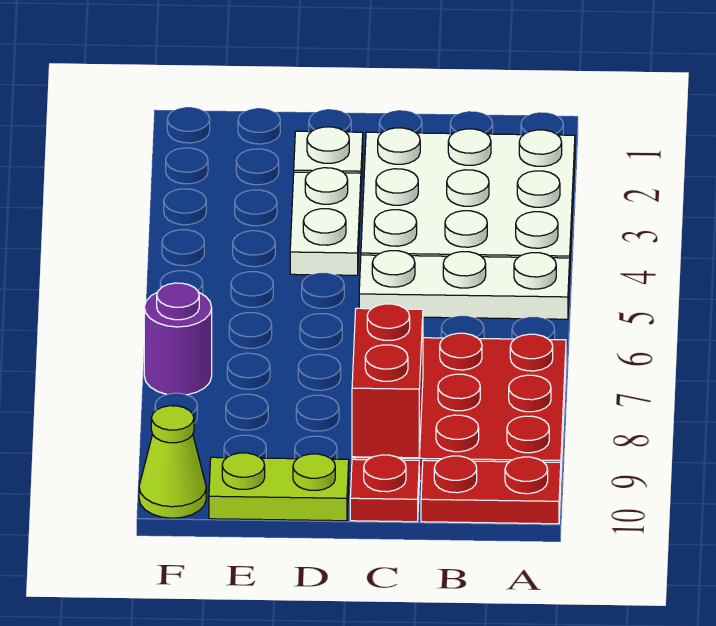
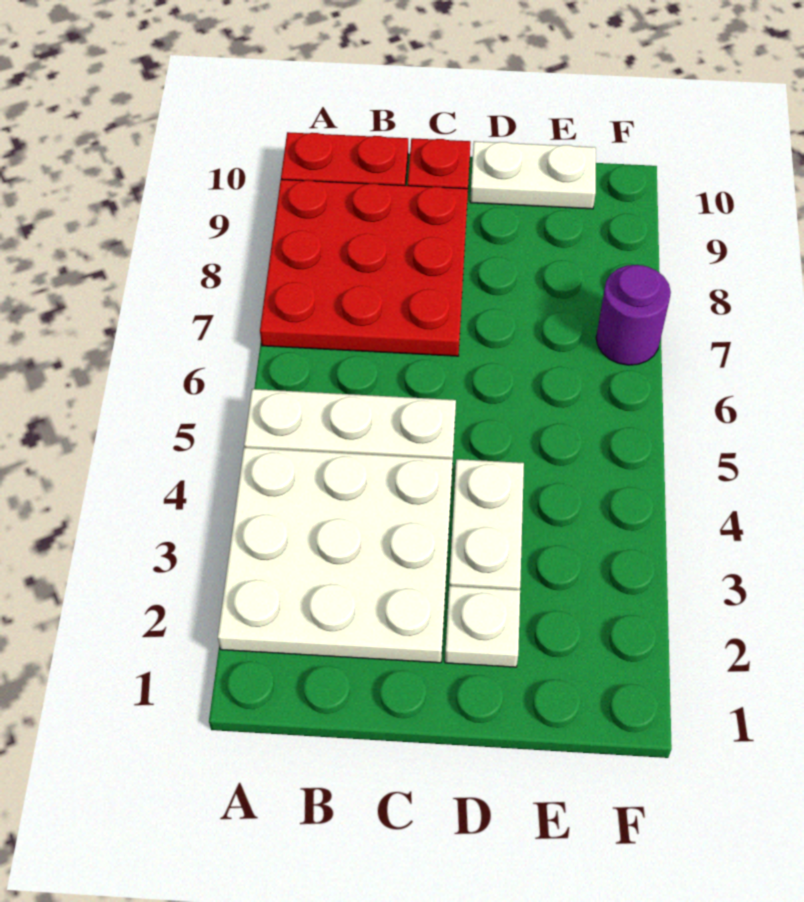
red brick C8:C9 level 2 -> none
lime plate D10:E10 level 1 -> white plate D10:E10 level 1
lime cone F10 level 1 -> none

